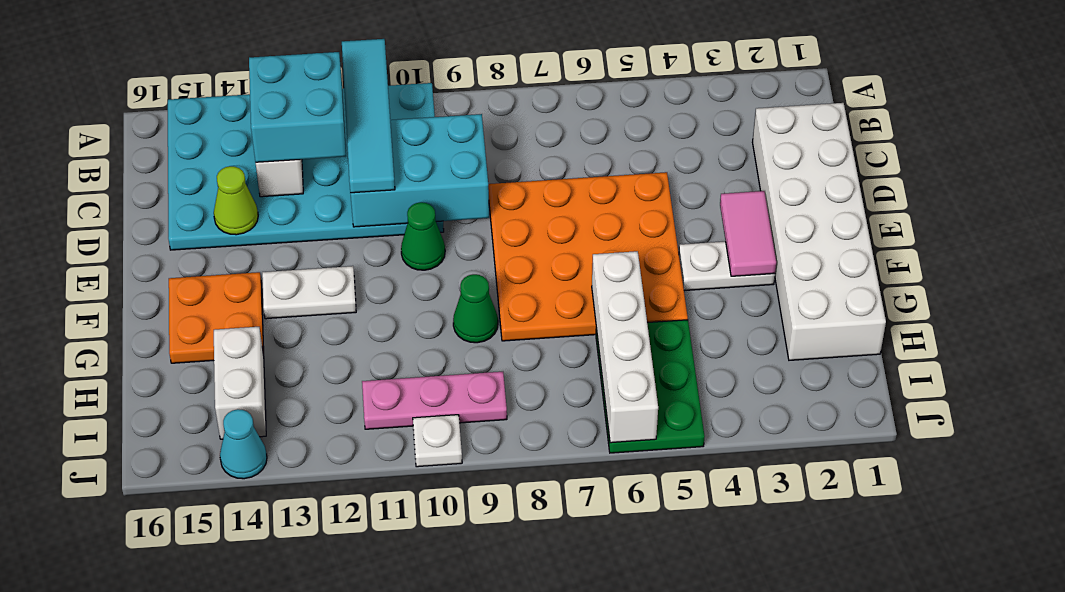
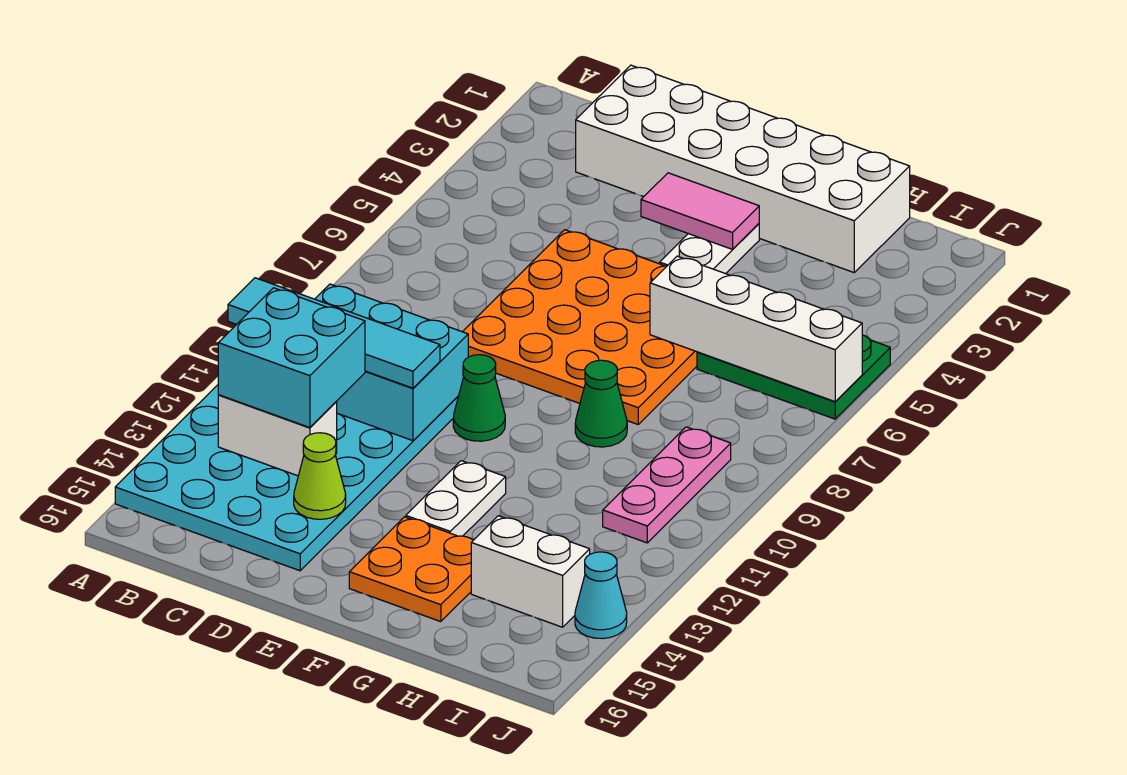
cyan brick C9:D11 level 2 -> cyan brick B10:D11 level 2
white plate J10 level 1 -> none

